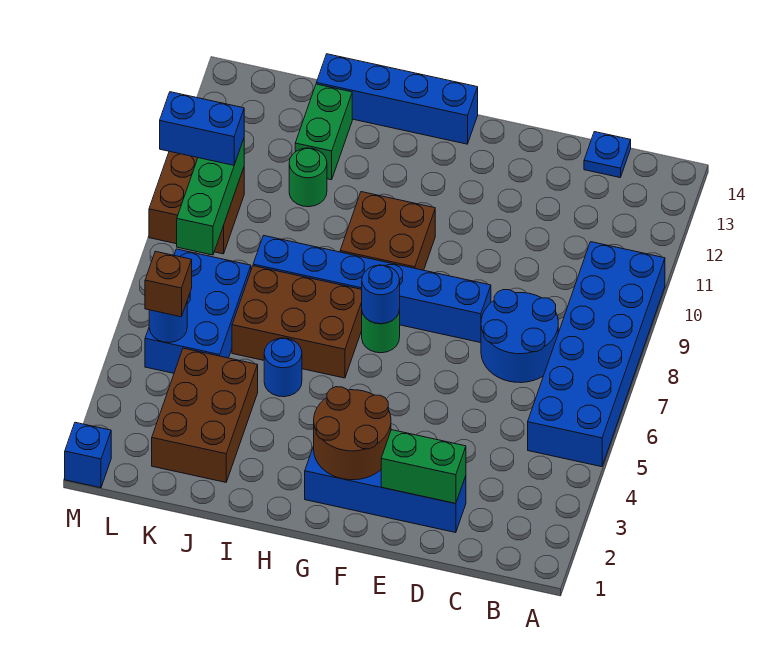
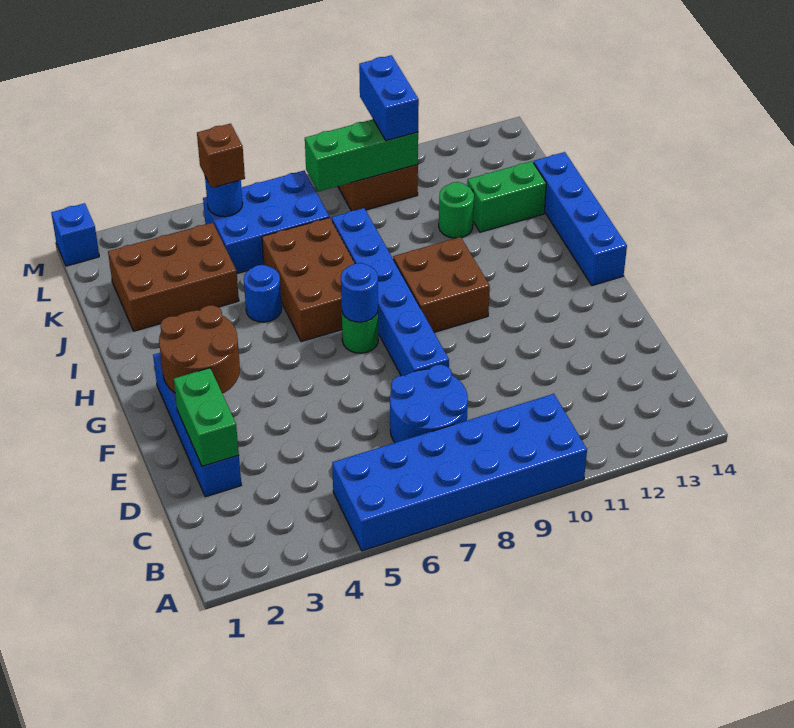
blue plate C14 level 1 -> none

